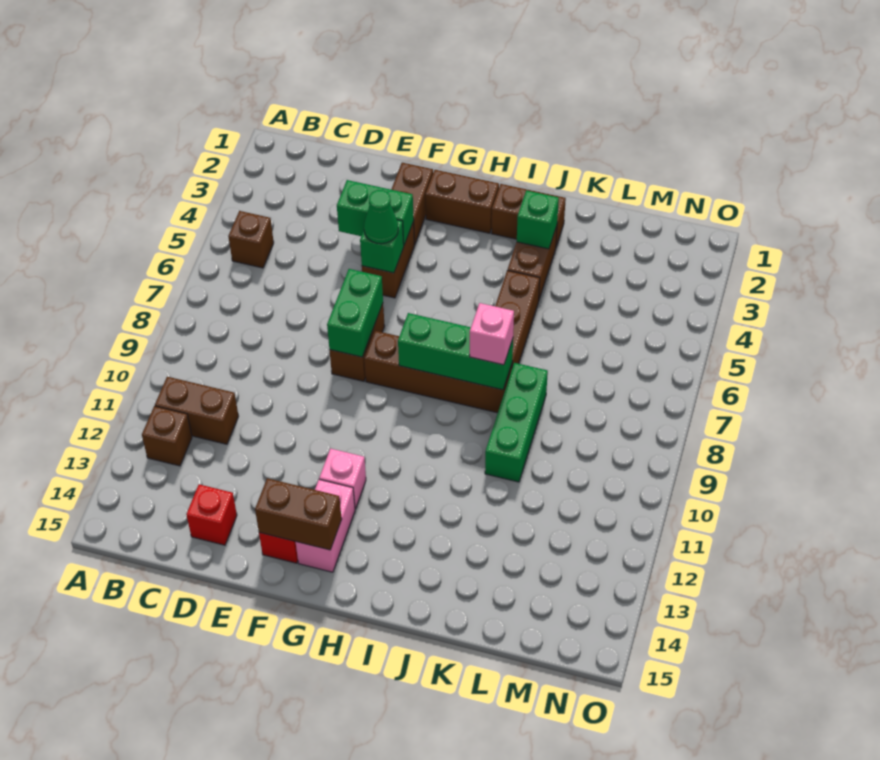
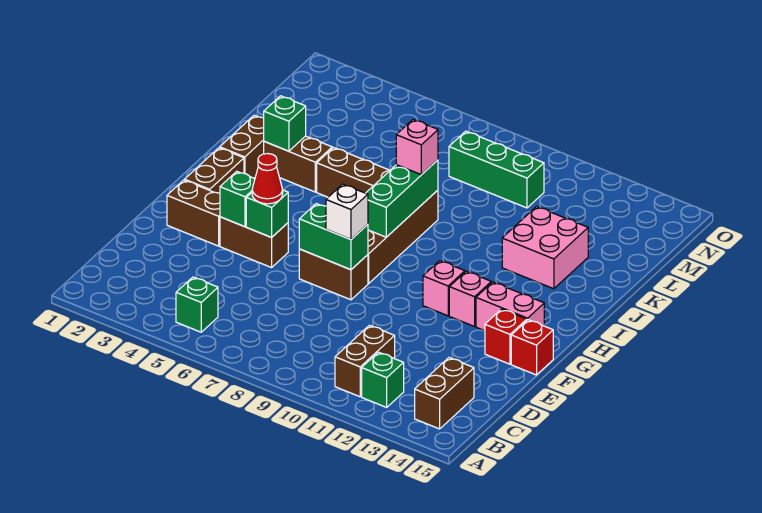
brown brick B5 level 1 -> green brick B5 level 1
brown brick B12 level 1 -> green brick B12 level 1
red brick D14 level 1 -> red brick F15 level 1
green brick E4:F4 level 2 -> green brick F4 level 2
green cone F5 level 3 -> red cone F5 level 3
none -> white brick F8 level 3
brown brick F14:G14 level 2 -> brown brick B14:C14 level 1
none -> pink brick G11 level 1
none -> pink brick J12:K13 level 1
green brick K8:K10 level 1 -> green brick M8:M10 level 1

